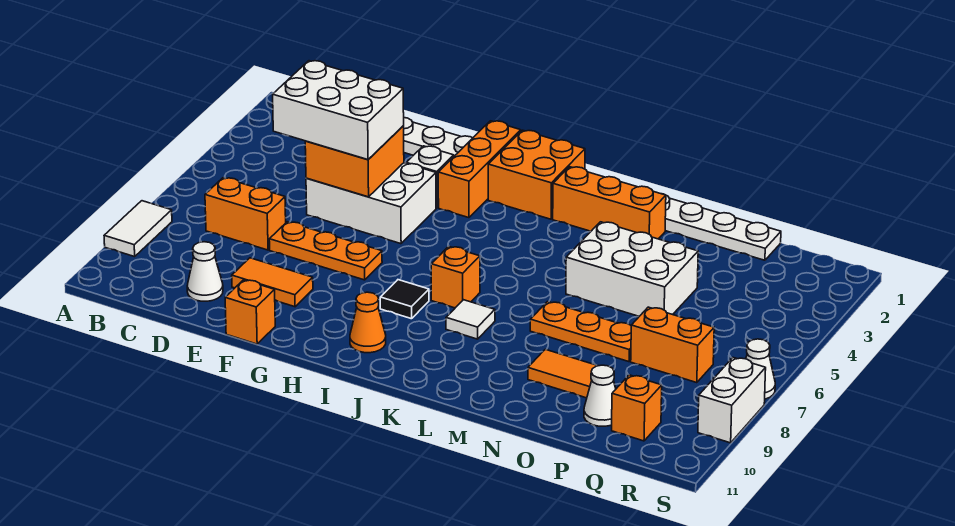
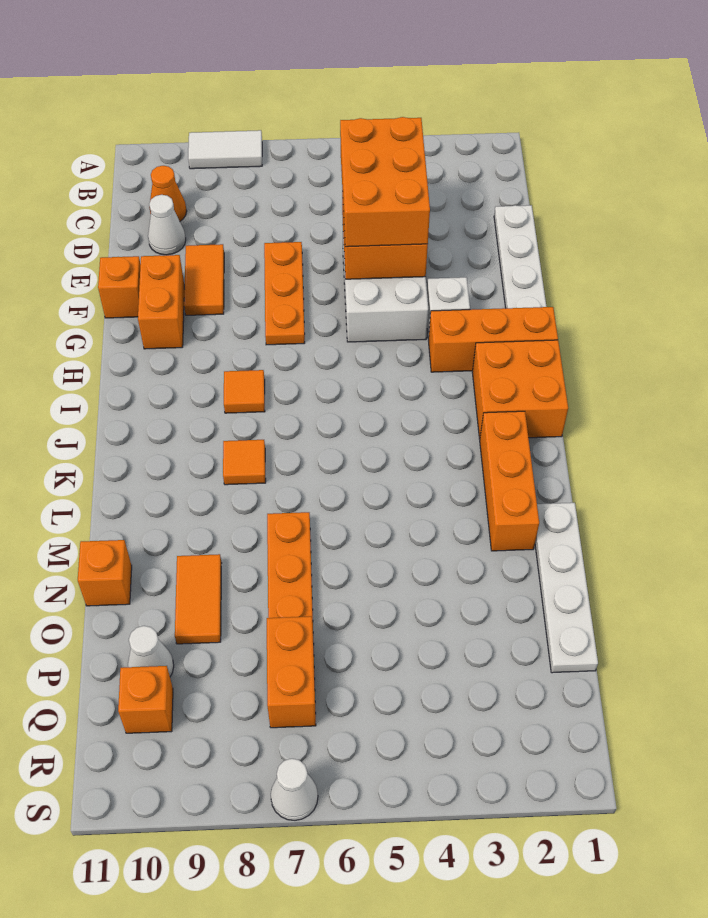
orange brick C7:D7 level 1 -> orange brick F10:G10 level 1
white brick D4:F5 level 3 -> orange brick D4:F5 level 3
black tile I8 level 1 -> orange tile I8 level 1
orange cone I10 level 1 -> orange cone C10 level 1
orange brick J7 level 1 -> orange brick N11 level 1
white tile K8 level 1 -> orange tile K8 level 1
white brick M4:O5 level 1 -> none
white brick S8:S9 level 1 -> none

